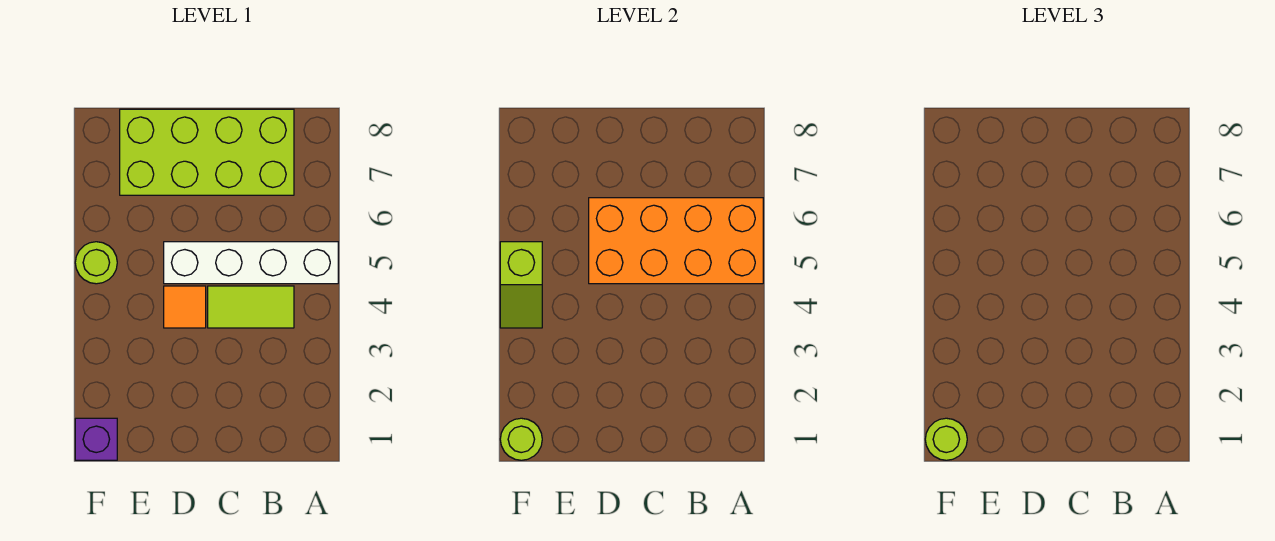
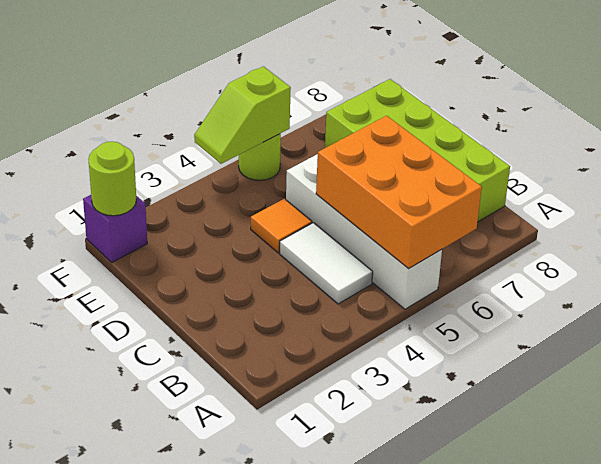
orange brick A5:D6 level 2 -> orange brick A5:C6 level 2
lime tile B4:C4 level 1 -> white tile B4:C4 level 1
lime round brick F1 level 3 -> none

